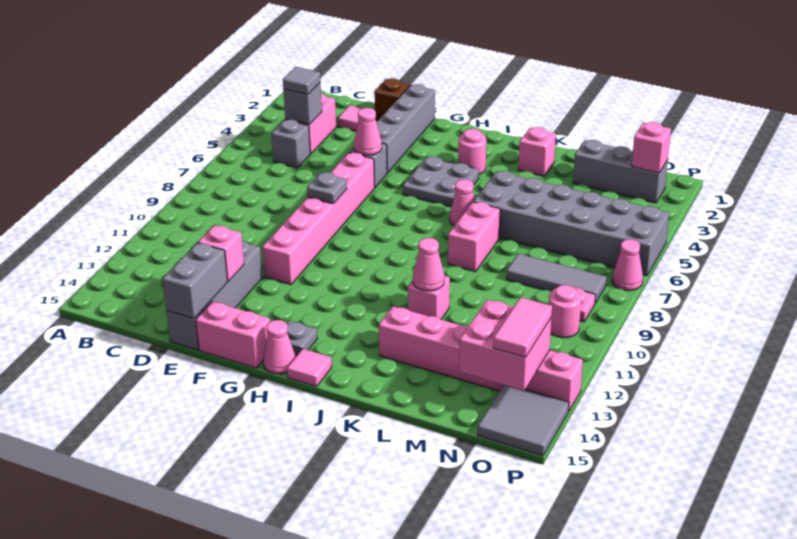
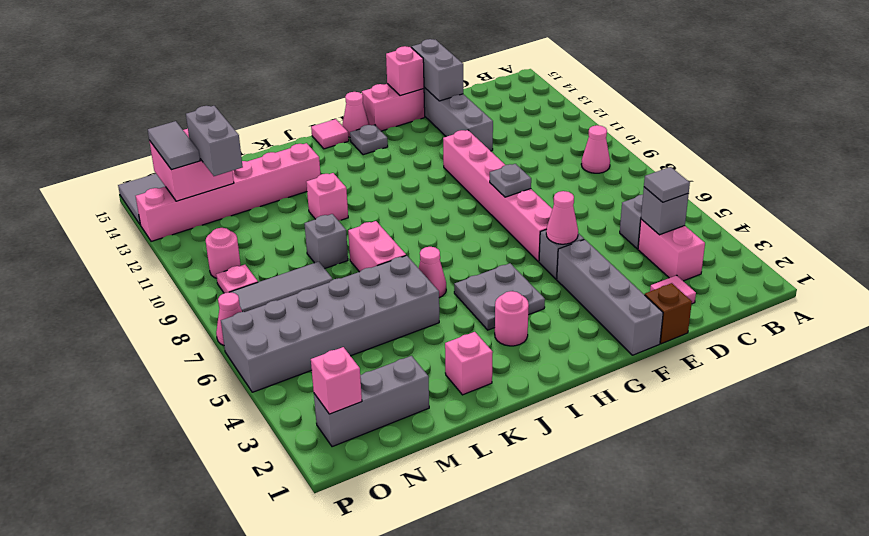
pink brick E13 level 2 -> pink brick F15 level 2
pink cone K11 level 2 -> pink cone B9 level 1
none -> grey brick L9 level 1
none -> grey brick N12:N13 level 3
pink tile O13:O14 level 3 -> grey tile O13:O14 level 3

